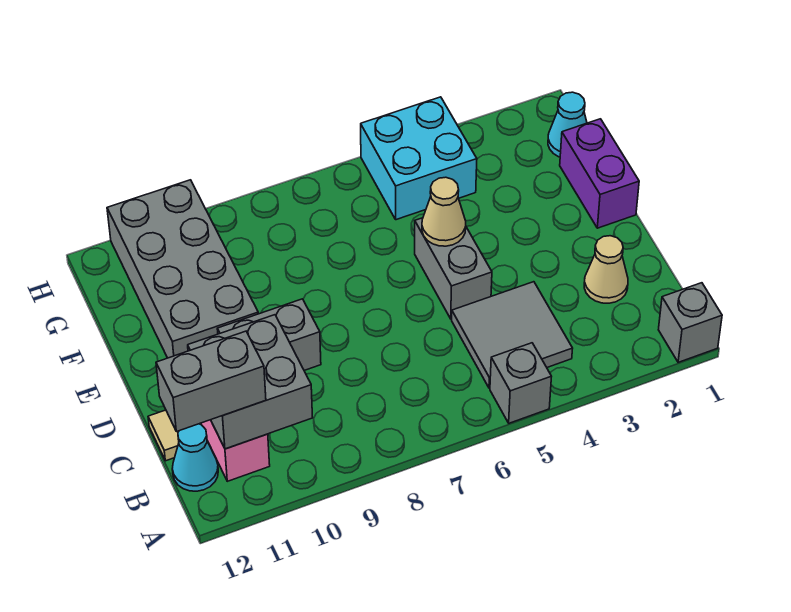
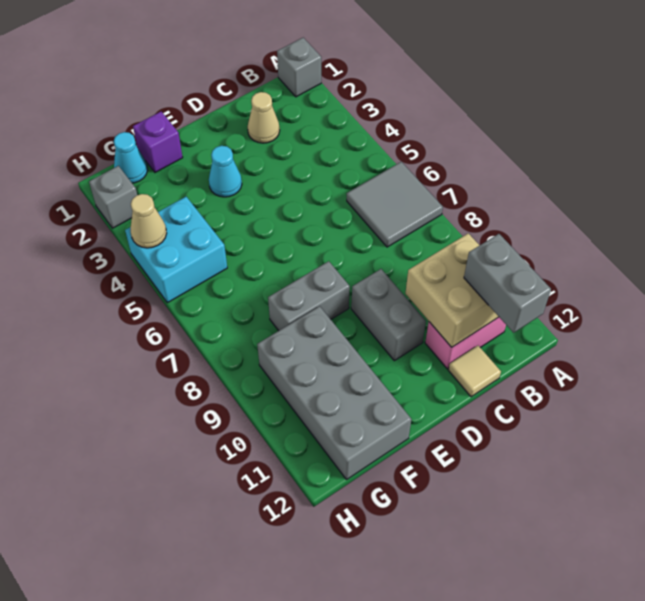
grey brick A5 level 1 -> grey brick H2 level 1
grey tile B4:C5 level 1 -> grey tile A6:B7 level 1
grey brick B10:C11 level 2 -> tan brick B10:C11 level 2
cyan cone B12 level 1 -> cyan cone E3 level 1
grey brick D5:E5 level 1 -> grey brick E8:F8 level 1
purple brick E1:F1 level 1 -> purple brick F1 level 1
tan cone E5 level 2 -> tan cone H4 level 2
grey brick E10:H11 level 1 -> grey brick F9:G12 level 1

